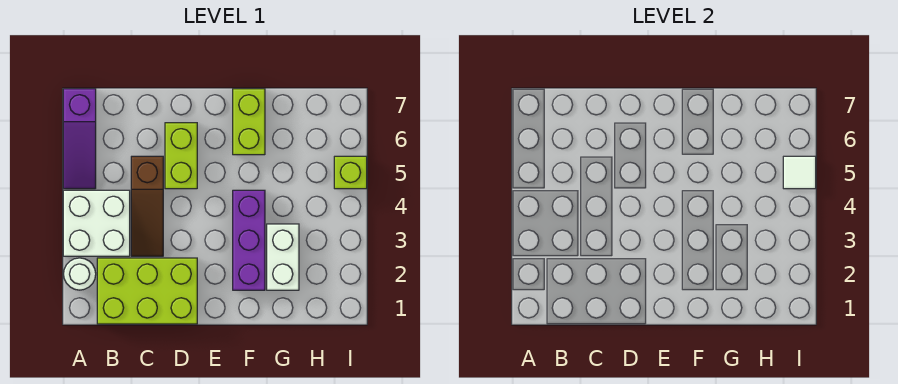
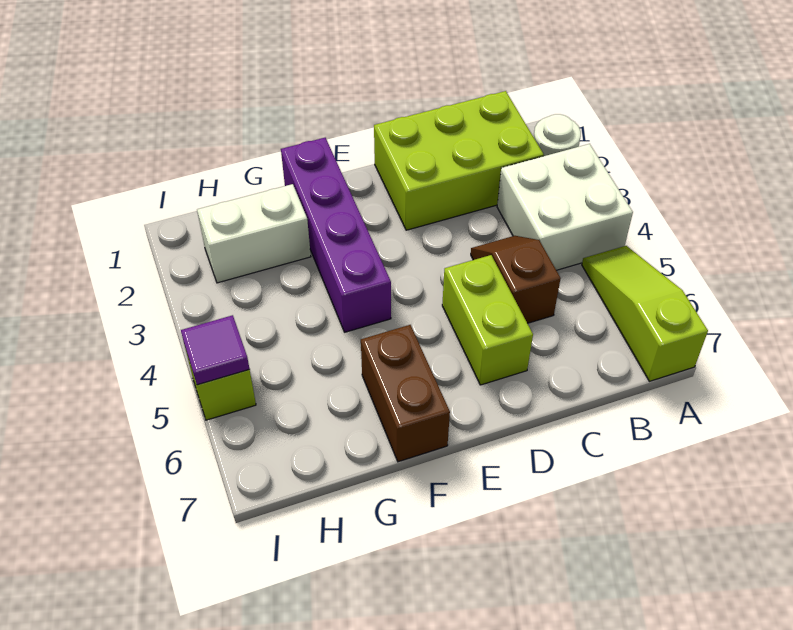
purple slope A5:A7 level 1 top 7 -> lime slope A5:A7 level 1 top 7
brown slope C3:C5 level 1 top 5 -> brown slope C4:C5 level 1 top 5
purple brick F2:F4 level 1 -> purple brick F1:F4 level 1
lime brick F6:F7 level 1 -> brown brick F6:F7 level 1
white brick G2:G3 level 1 -> white brick G2:H2 level 1
white tile I5 level 2 -> purple tile I5 level 2

